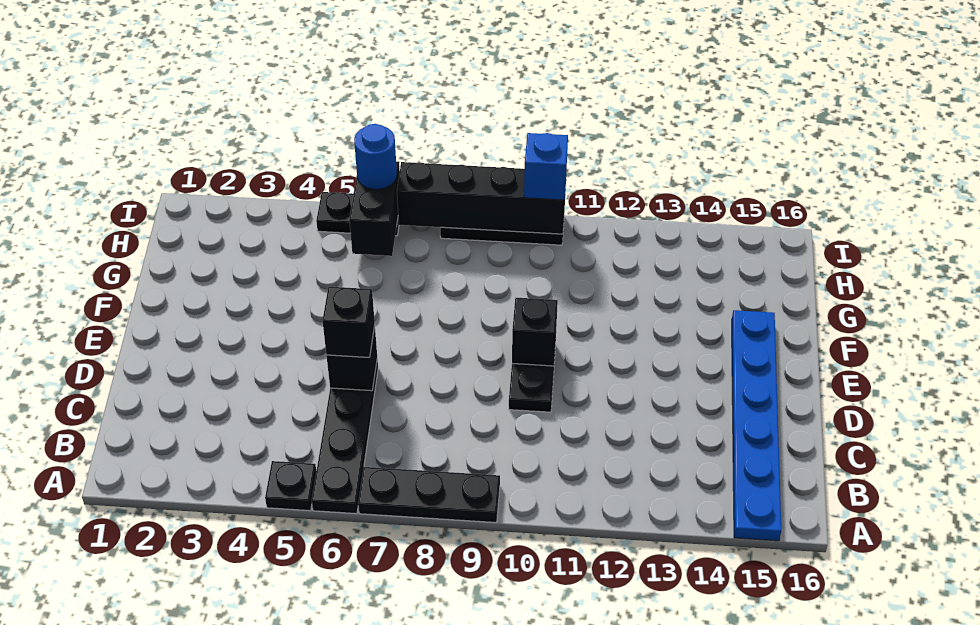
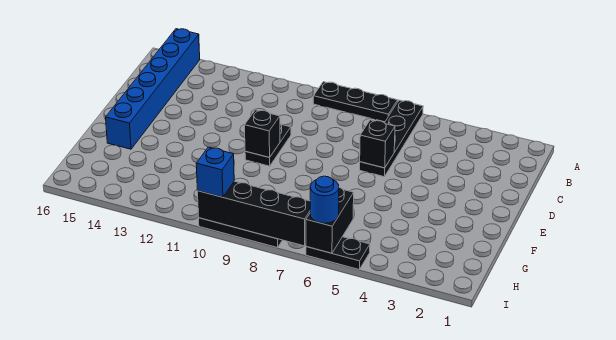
black plate A5 level 1 -> none
blue plate A15:F15 level 1 -> blue brick A15:F15 level 1
black brick D6 level 3 -> none

